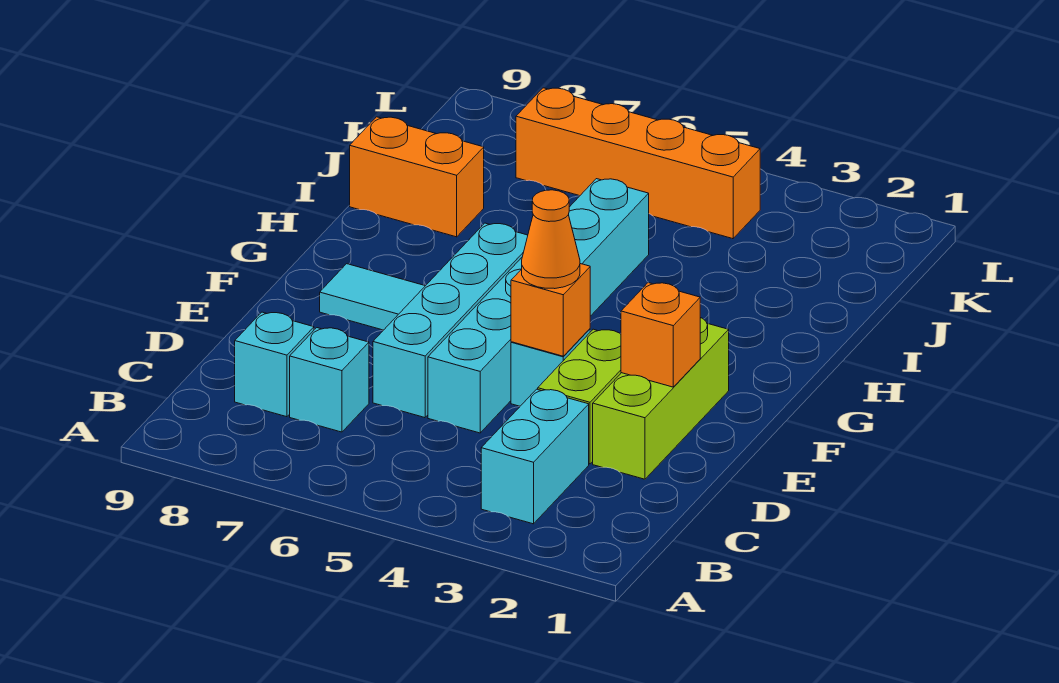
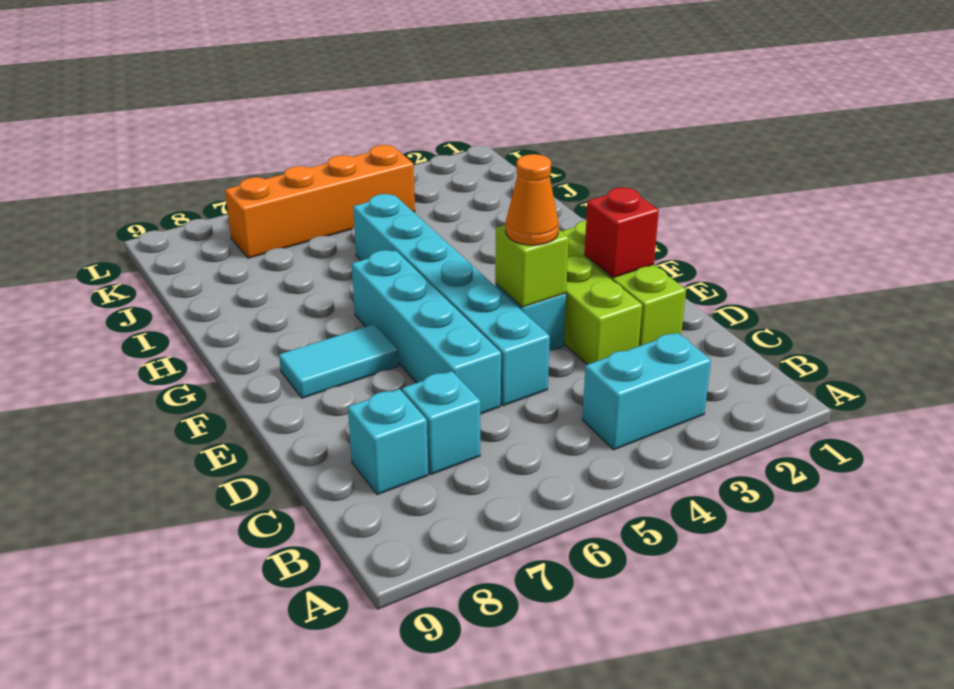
cyan brick B3:C3 level 1 -> cyan brick B3:B4 level 1
orange brick E2 level 2 -> red brick E2 level 2
orange brick E4 level 2 -> lime brick E4 level 2
orange brick I8:I9 level 1 -> none

